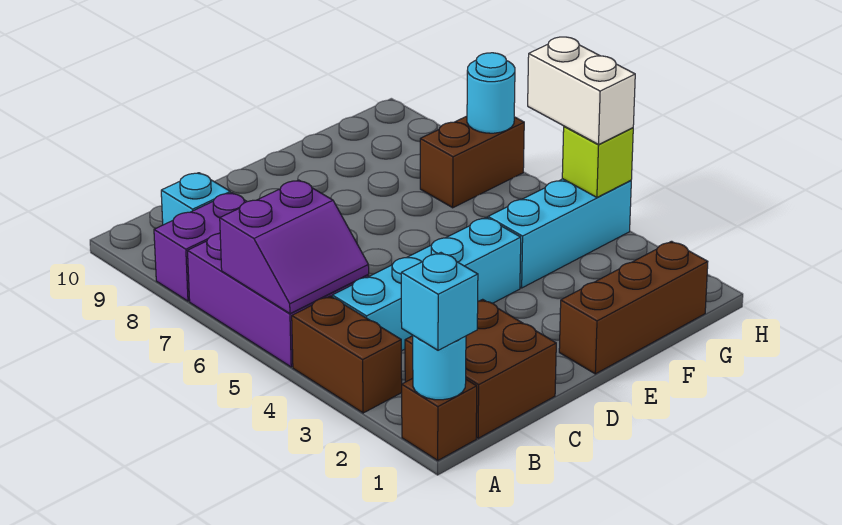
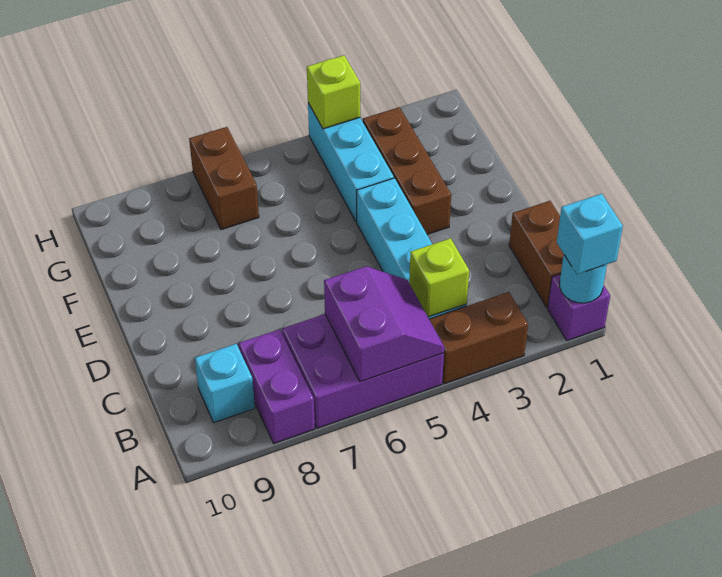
brown brick A1 level 1 -> purple brick A1 level 1
brown brick B1:C2 level 1 -> brown brick B1:C1 level 1
none -> lime brick B4 level 2
brown brick E1:G1 level 1 -> brown brick E3:G3 level 1
white brick H4:H5 level 3 -> none
cyan round brick H7 level 2 -> none

